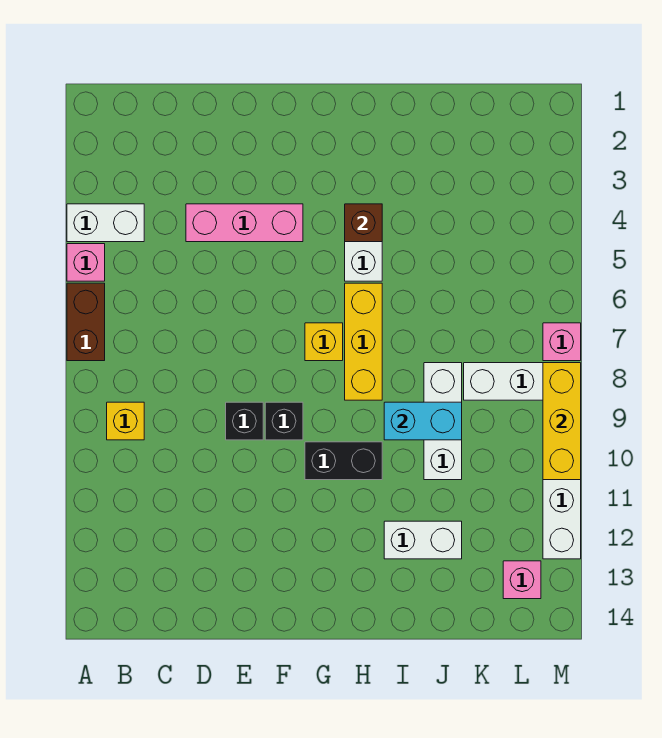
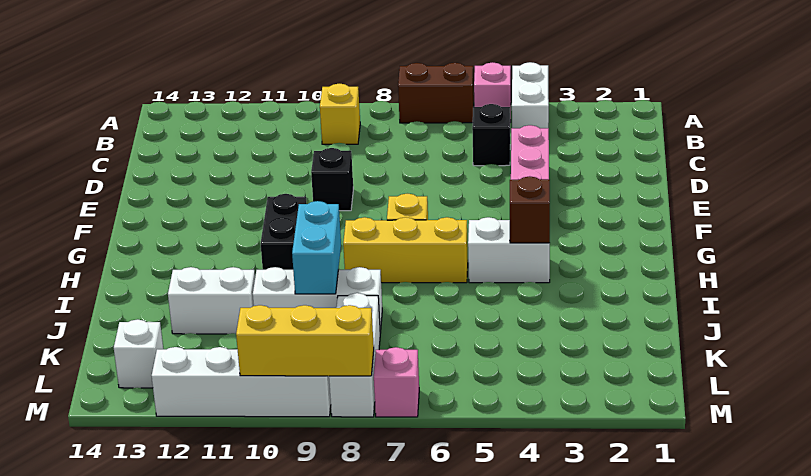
black brick F9 level 1 -> black brick C5 level 1
white brick I12:J12 level 1 -> white brick J11:J12 level 1
pink brick L13 level 1 -> white brick L13 level 1

